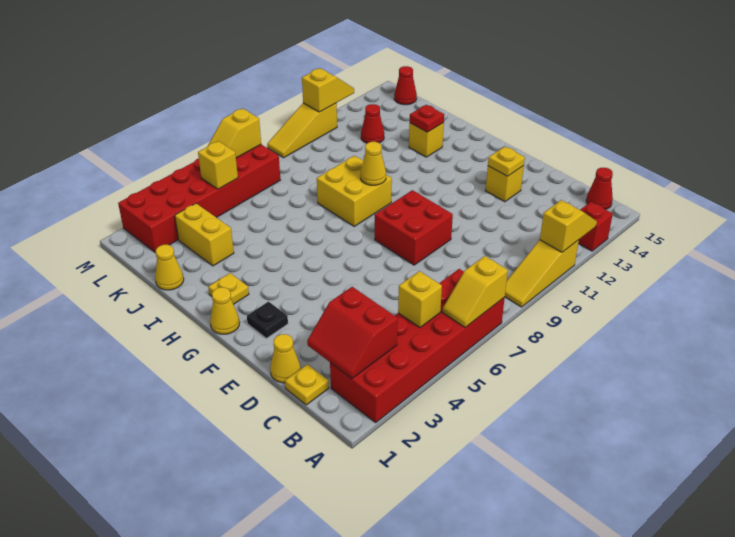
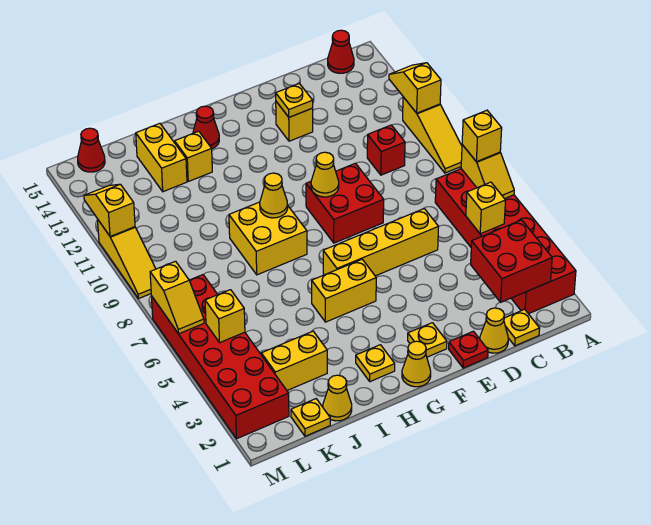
none -> yellow brick A7 level 3
red brick A13 level 1 -> red brick C10 level 1
red slope B2:C3 level 2 top 3 -> red brick B2:C3 level 2
none -> yellow brick D6:G6 level 1
black plate F2 level 1 -> yellow plate F2 level 1
none -> yellow cone F9 level 2
none -> yellow brick G5:H5 level 1
red plate I13 level 2 -> red plate E1 level 1
none -> yellow brick J13:J14 level 1
none -> yellow plate K1 level 1
red cone K12 level 1 -> red cone H14 level 1

